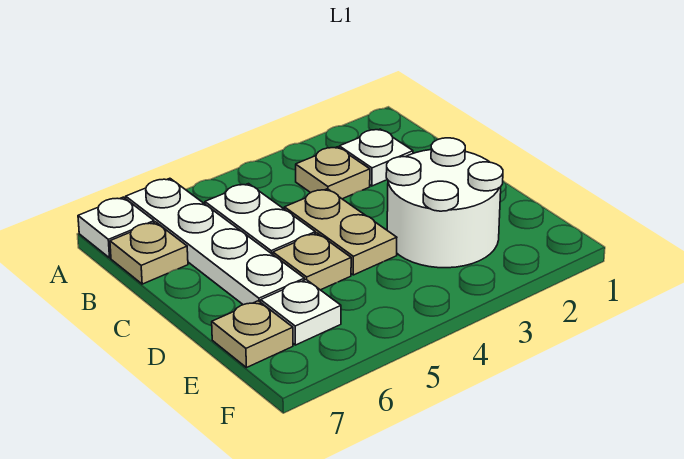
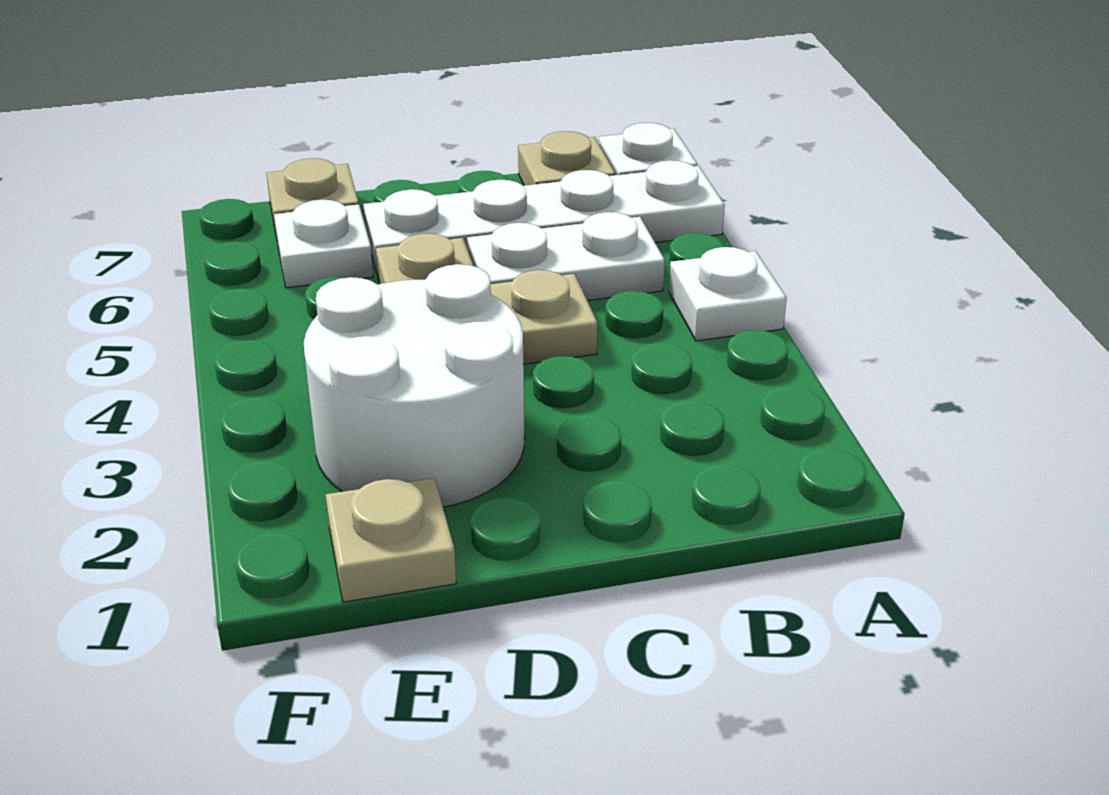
white plate B2 level 1 -> white plate A4 level 1
tan plate B3 level 1 -> tan plate E1 level 1

